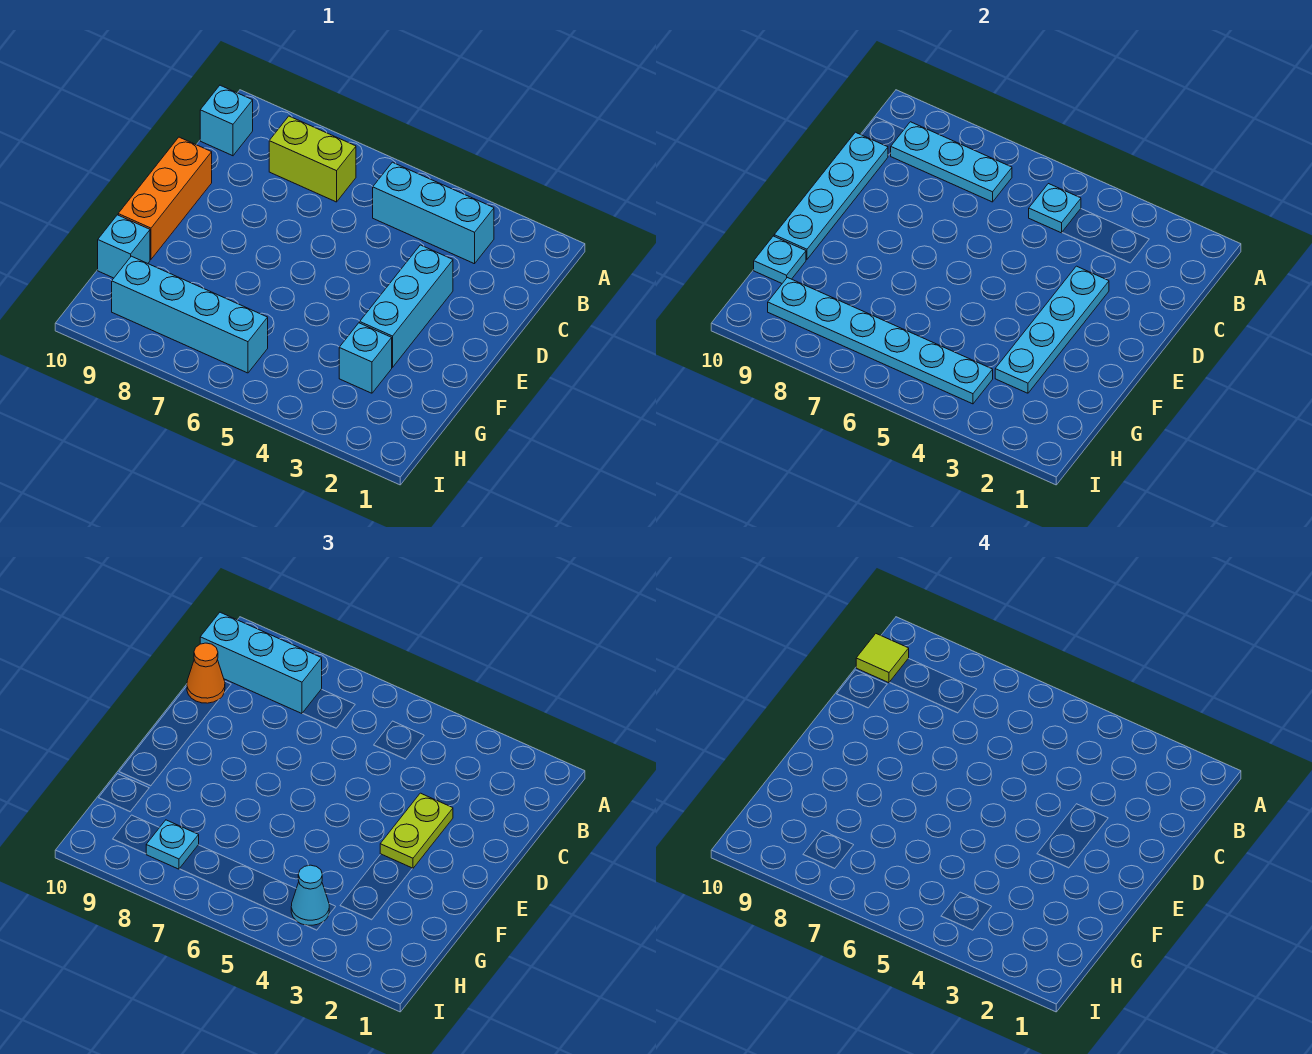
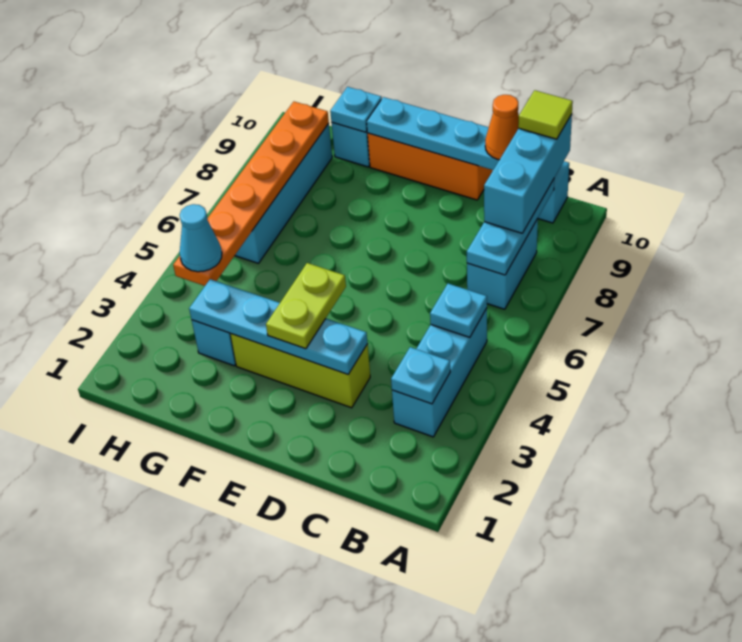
lime brick B7:B8 level 1 -> cyan brick B7:B8 level 1
cyan brick D3:F3 level 1 -> lime brick D3:F3 level 1
lime plate D3:E3 level 3 -> lime plate E3:E4 level 3
cyan plate H4:H9 level 2 -> orange plate H4:H9 level 2
cyan plate H8 level 3 -> cyan plate B3 level 2

